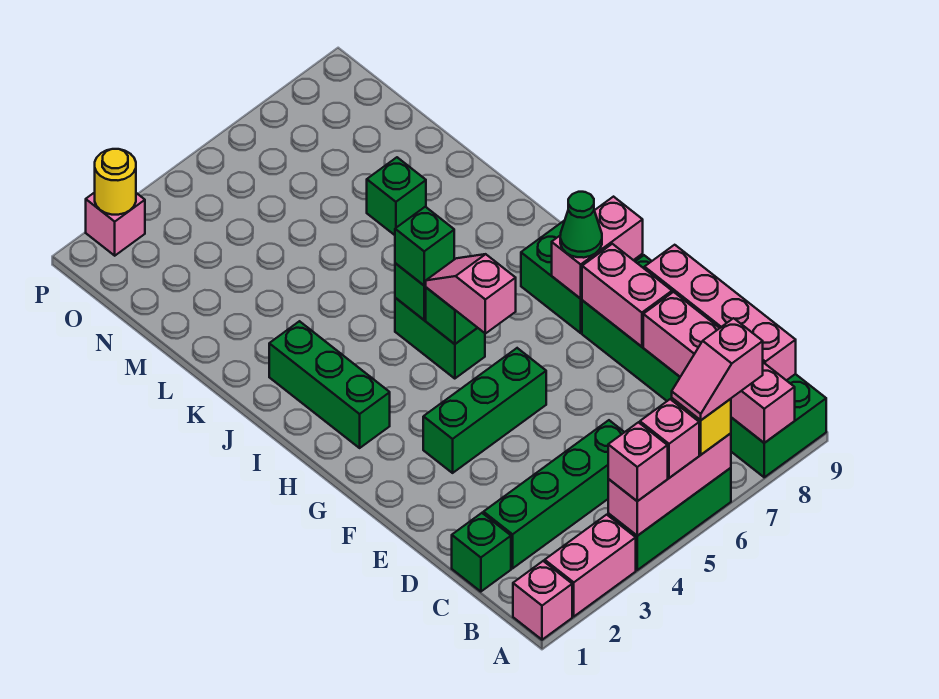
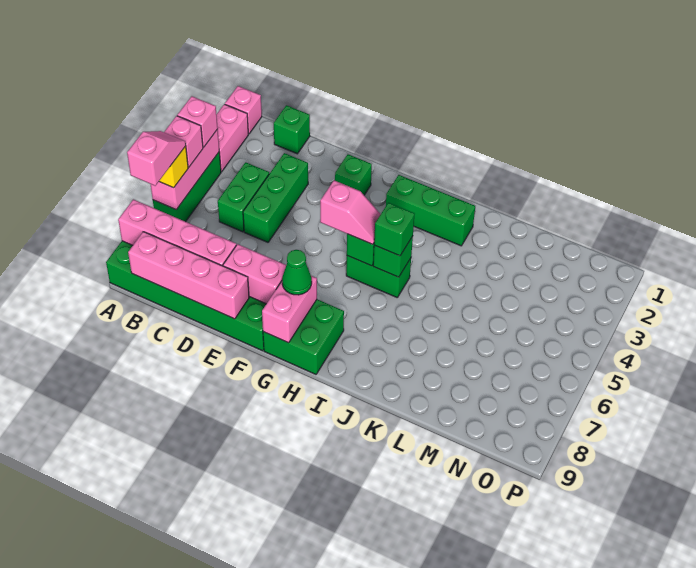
green brick C2:C5 level 1 -> green brick C4:C5 level 1
green brick F3:F5 level 1 -> green brick D3:D5 level 1
green brick L7 level 1 -> green brick F2 level 1
pink brick P2 level 1 -> none
yellow round brick P2 level 2 -> none

